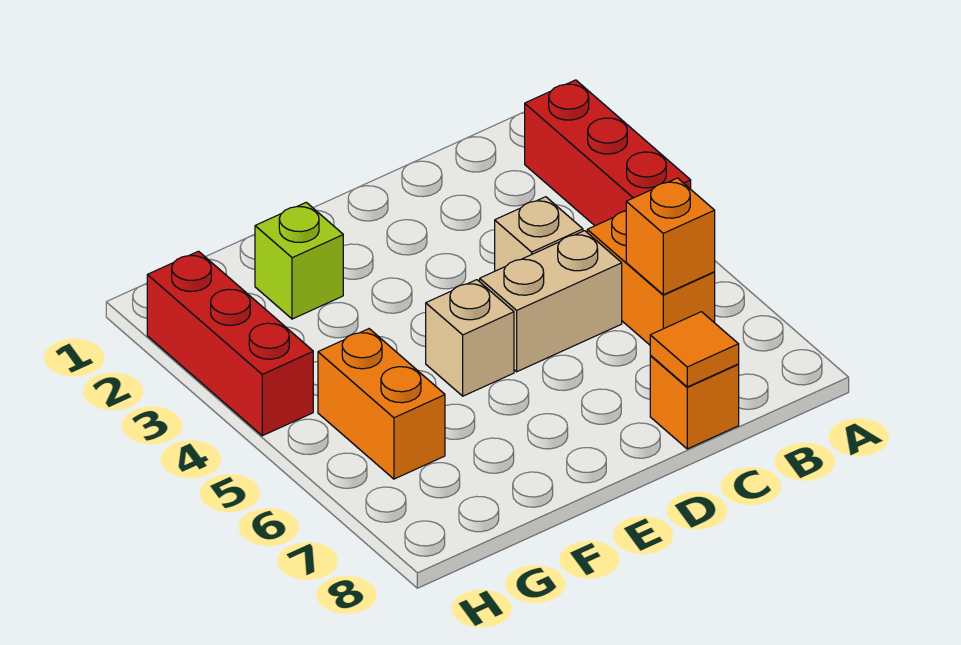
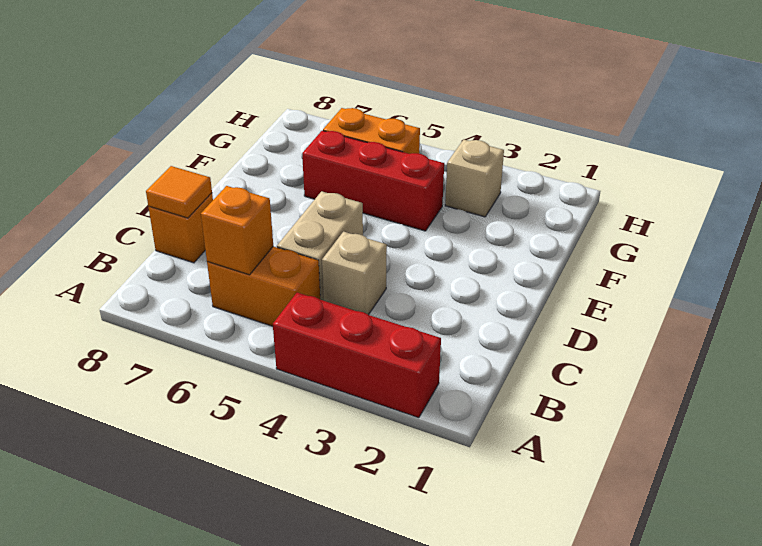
tan brick E5 level 1 -> tan brick G3 level 1
lime brick F2 level 1 -> none
red brick H2:H4 level 1 -> red brick F4:F6 level 1

